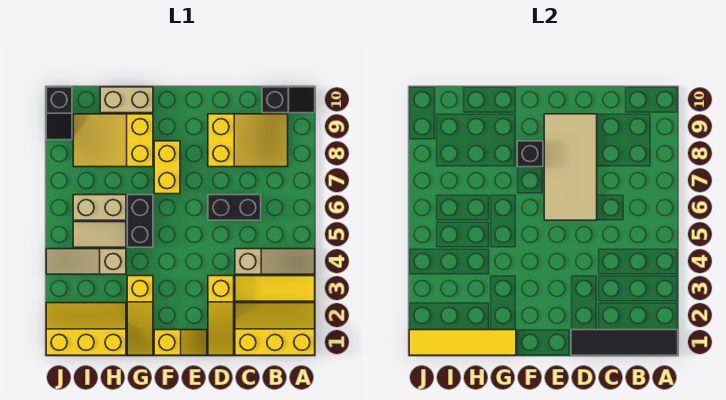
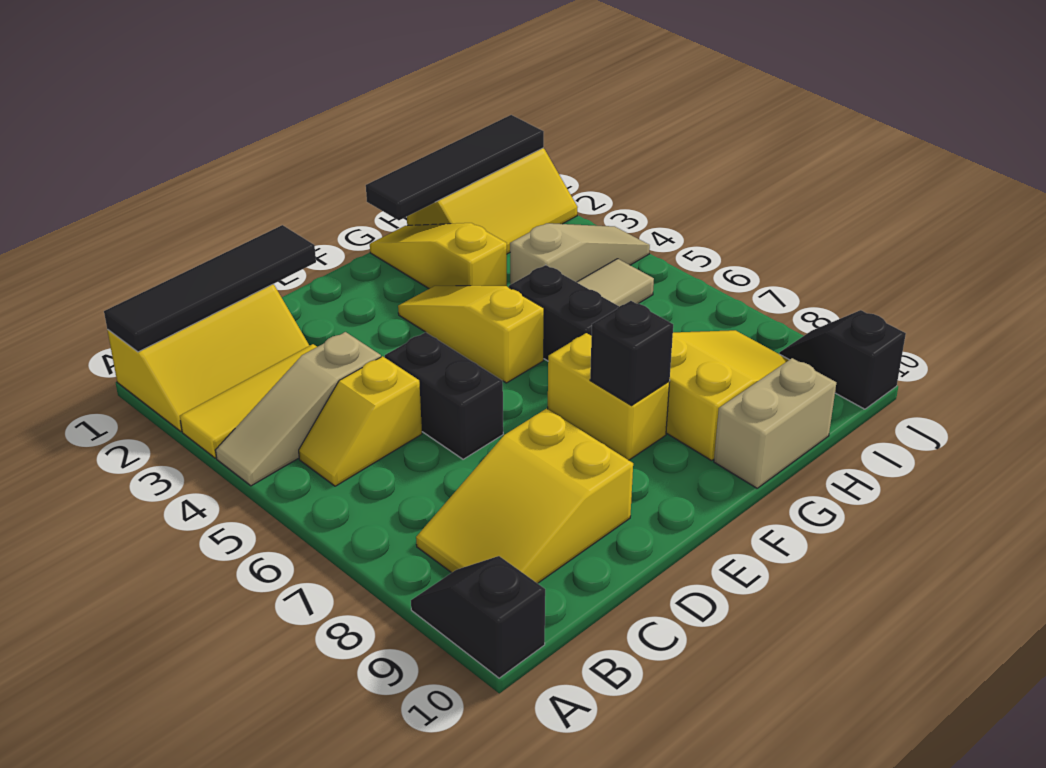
black slope A10:B10 level 1 top B -> black slope A9:A10 level 1 top 10
black brick C6:D6 level 1 -> black brick D5:D6 level 1
yellow slope D1:D3 level 1 top 3 -> yellow slope F3:F5 level 1 top 5
tan tile D6:E9 level 2 -> none
yellow slope E1:F1 level 1 top F -> yellow slope B5:C5 level 1 top C
yellow tile G1:J1 level 2 -> black tile G1:J1 level 2
tan brick H6:I6 level 1 -> none

